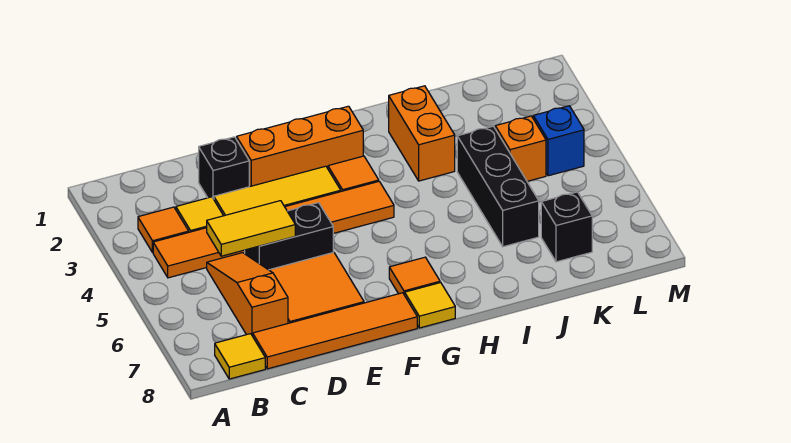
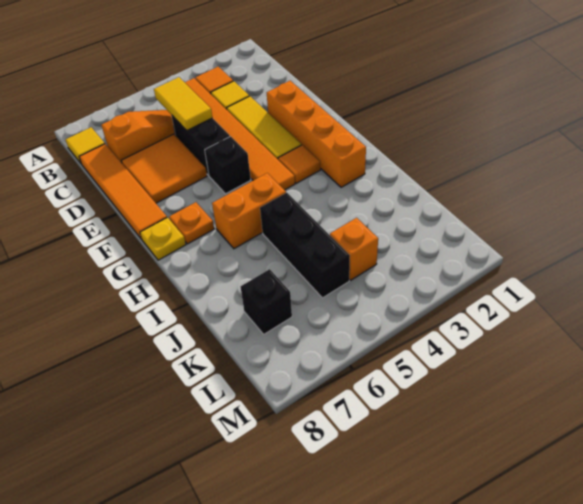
black brick D2 level 1 -> black brick F5 level 1
orange brick E2:G2 level 1 -> orange brick E2:H2 level 1
orange tile G7 level 1 -> orange plate G7 level 1
yellow tile G8 level 1 -> yellow plate G8 level 1
orange brick I2:I3 level 1 -> orange brick H5:H6 level 1
black brick J4:J6 level 1 -> black brick I5:K5 level 1
blue brick L4 level 1 -> none

